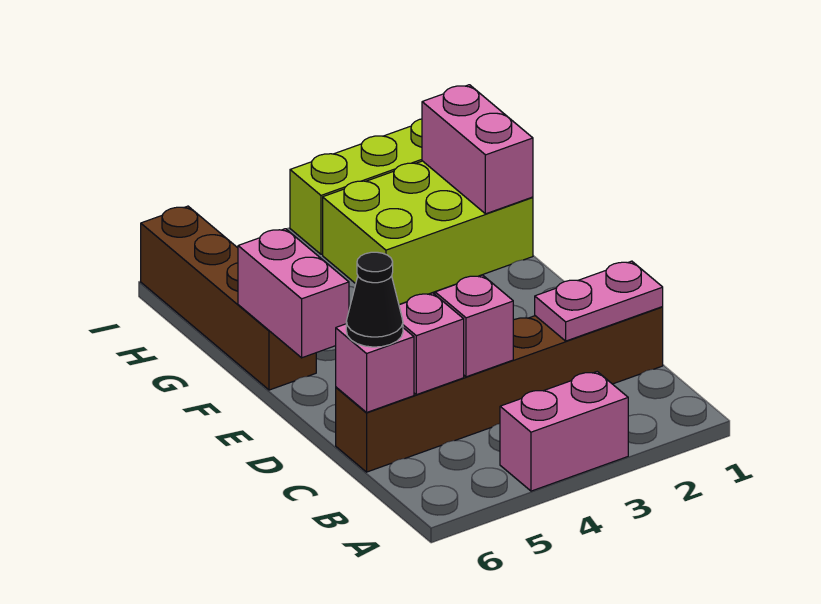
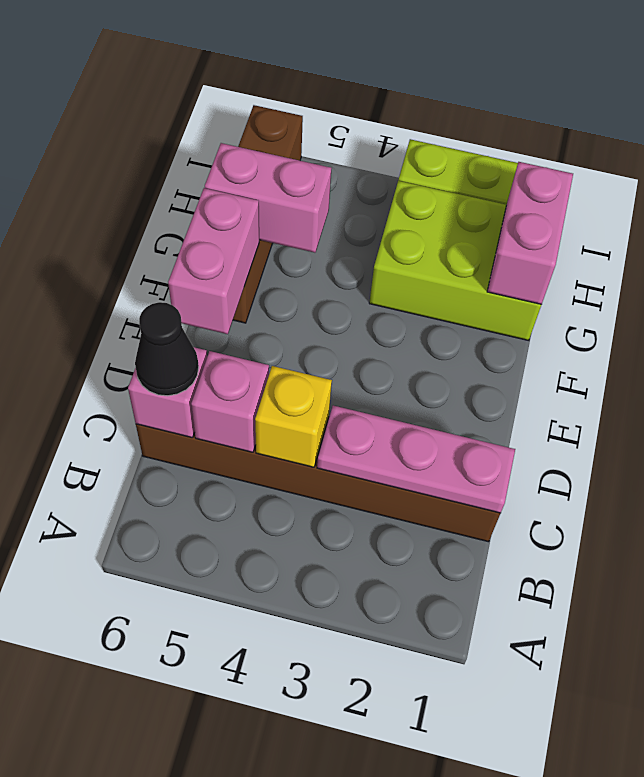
pink brick A3:A4 level 1 -> pink brick G5:G6 level 2
pink plate C1:C2 level 2 -> pink plate C1:C3 level 2
pink brick C4 level 2 -> yellow brick C4 level 2

